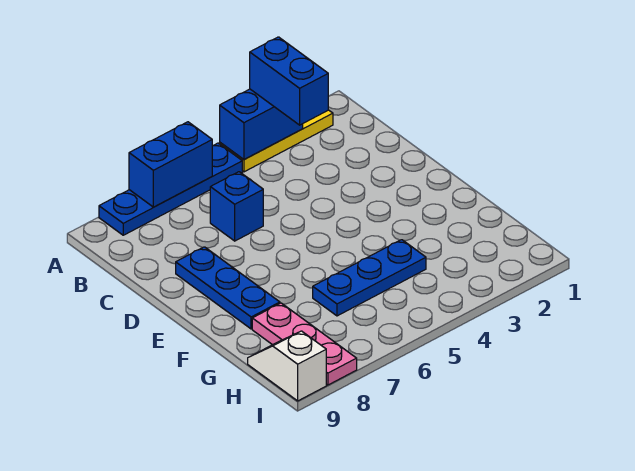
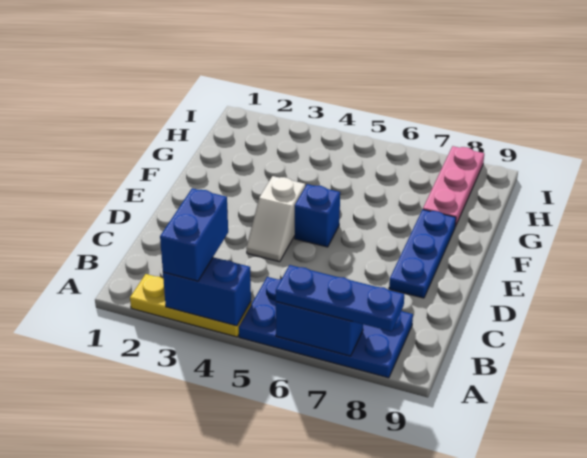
blue plate A5:A8 level 1 -> blue plate A5:B8 level 1
blue brick C6 level 1 -> blue brick E5 level 1
blue plate G4:G6 level 1 -> blue plate A6:A8 level 3
white slope H9:I9 level 1 top I -> white slope D4:E4 level 1 top E

